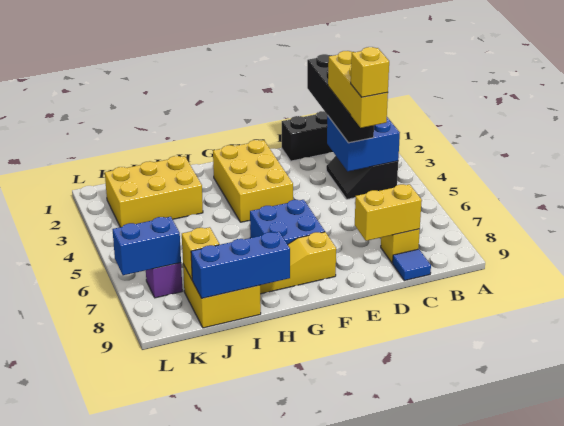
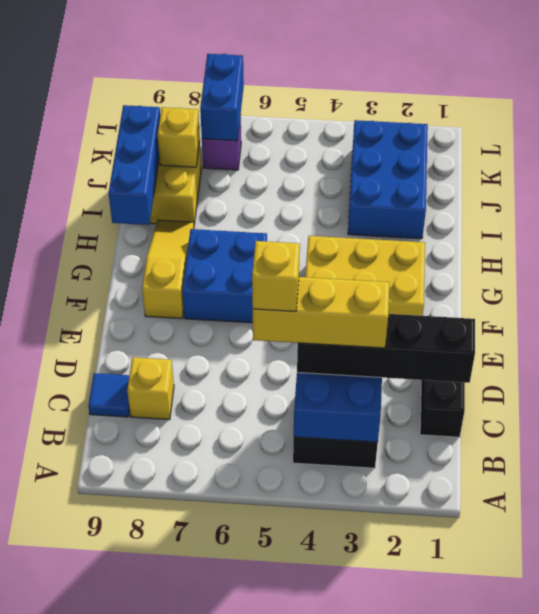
yellow brick C8:D8 level 2 -> none
yellow brick I2:K3 level 1 -> blue brick I2:K3 level 1

